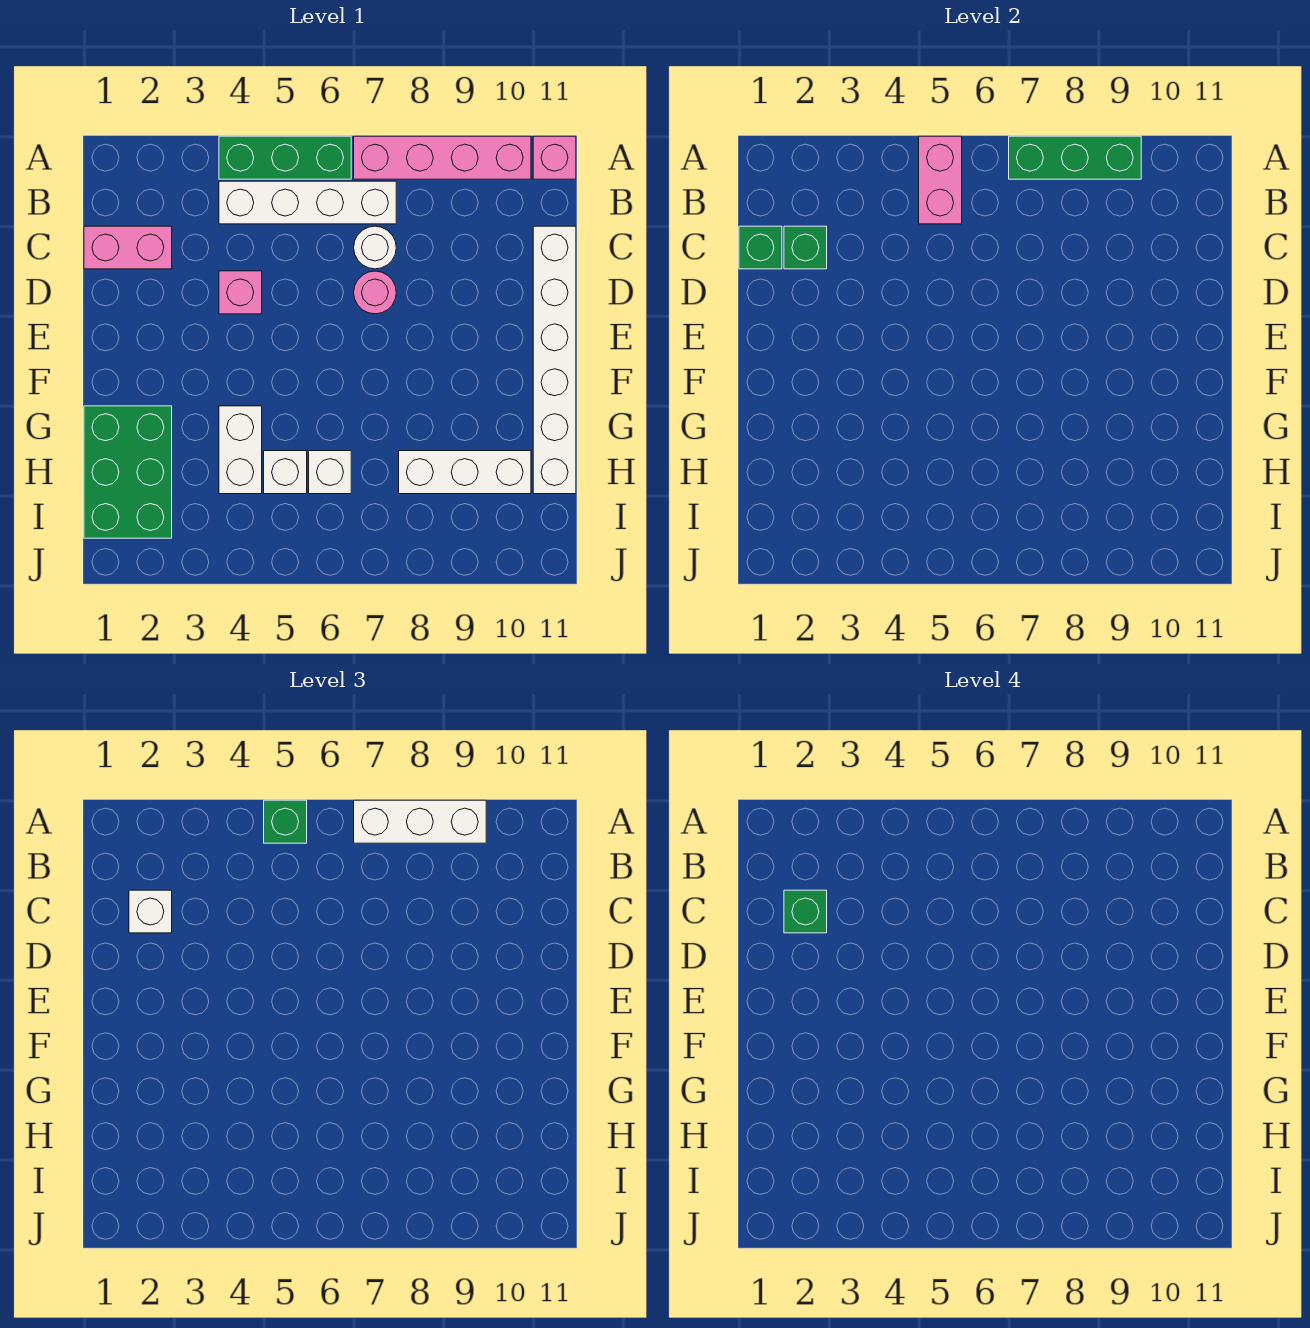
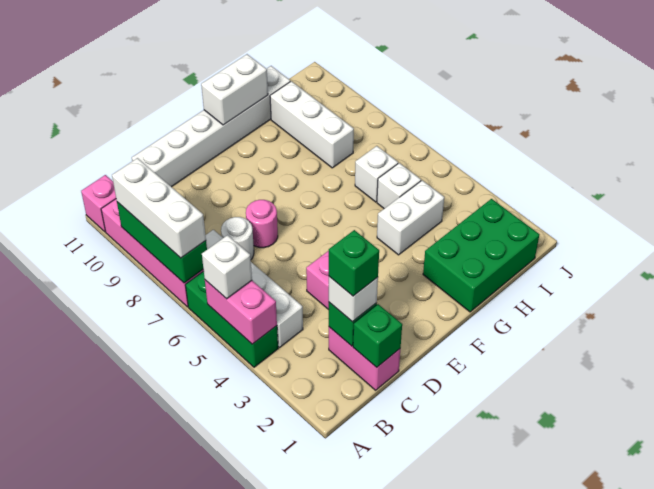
pink brick A5:B5 level 2 -> pink brick A4:A5 level 2
green brick A5 level 3 -> white brick A5 level 3
none -> white brick F11:G11 level 2

